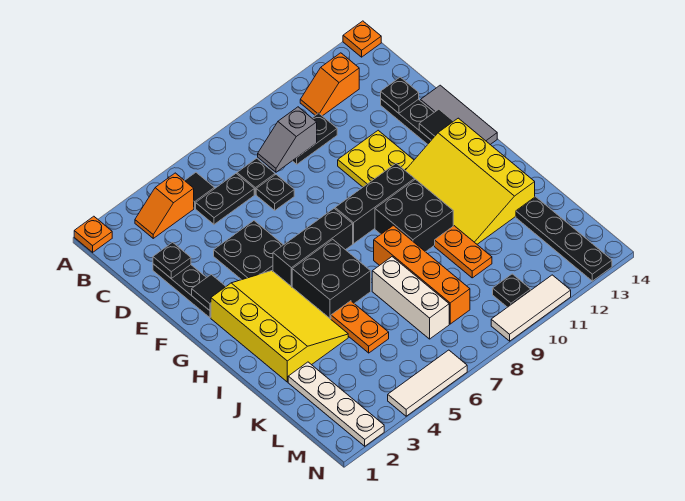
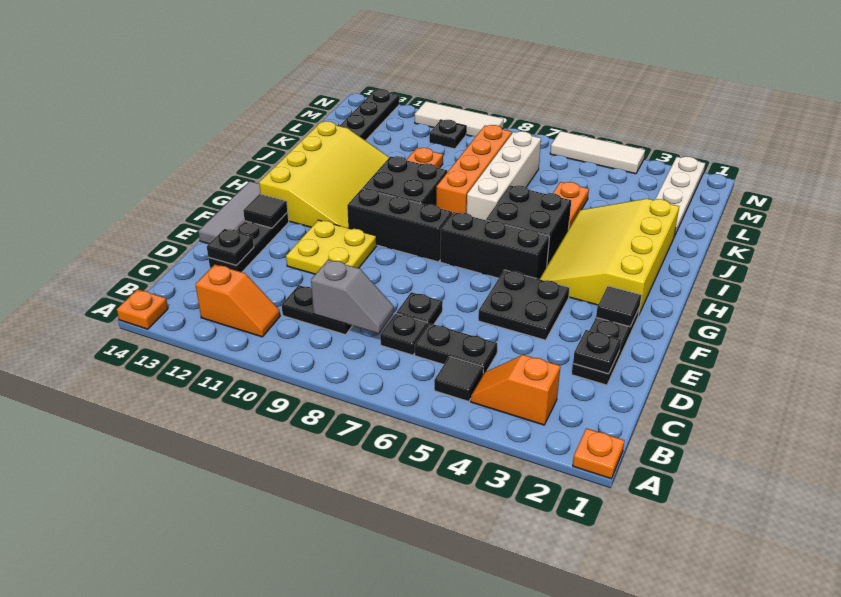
orange slope B3:B4 level 1 top 4 -> orange slope B3:B4 level 1 top 3
white brick J7:L7 level 1 -> white brick I7:L7 level 1

